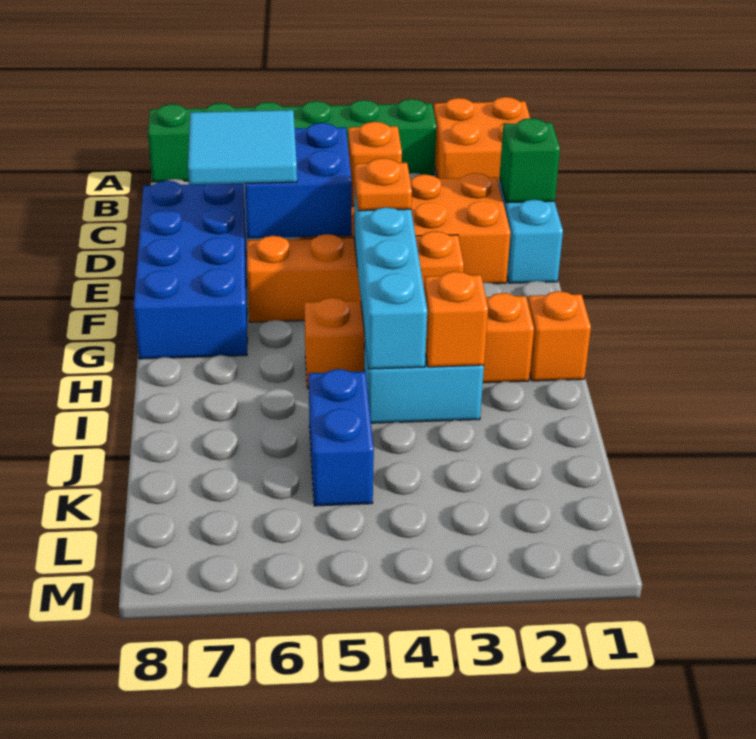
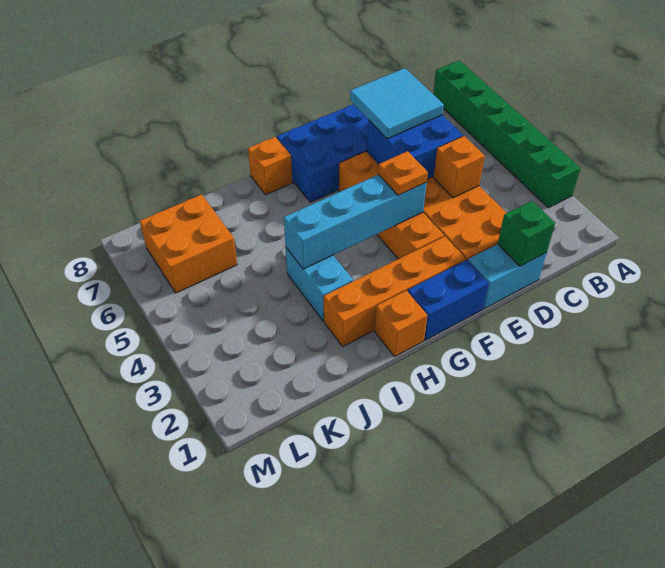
orange brick A1:B2 level 1 -> orange brick K6:L7 level 1
orange brick H2:H5 level 1 -> orange brick F2:I2 level 1
orange brick I3 level 2 -> orange brick H8 level 1
blue brick J5:K5 level 1 -> blue brick F1:G1 level 1

